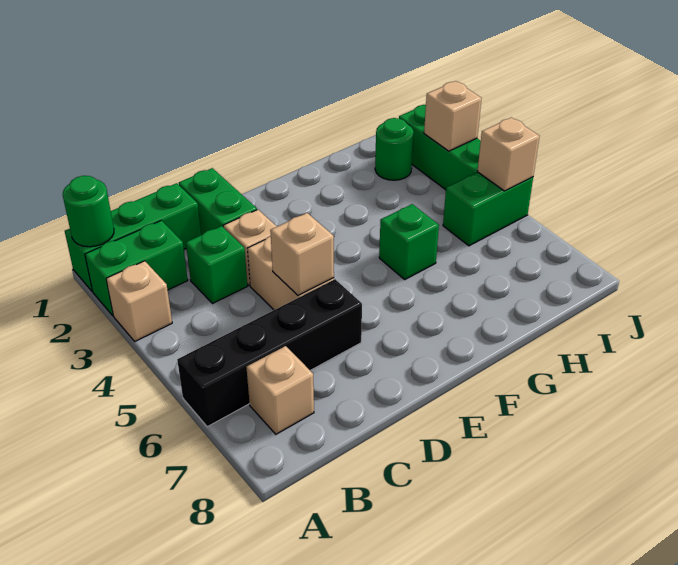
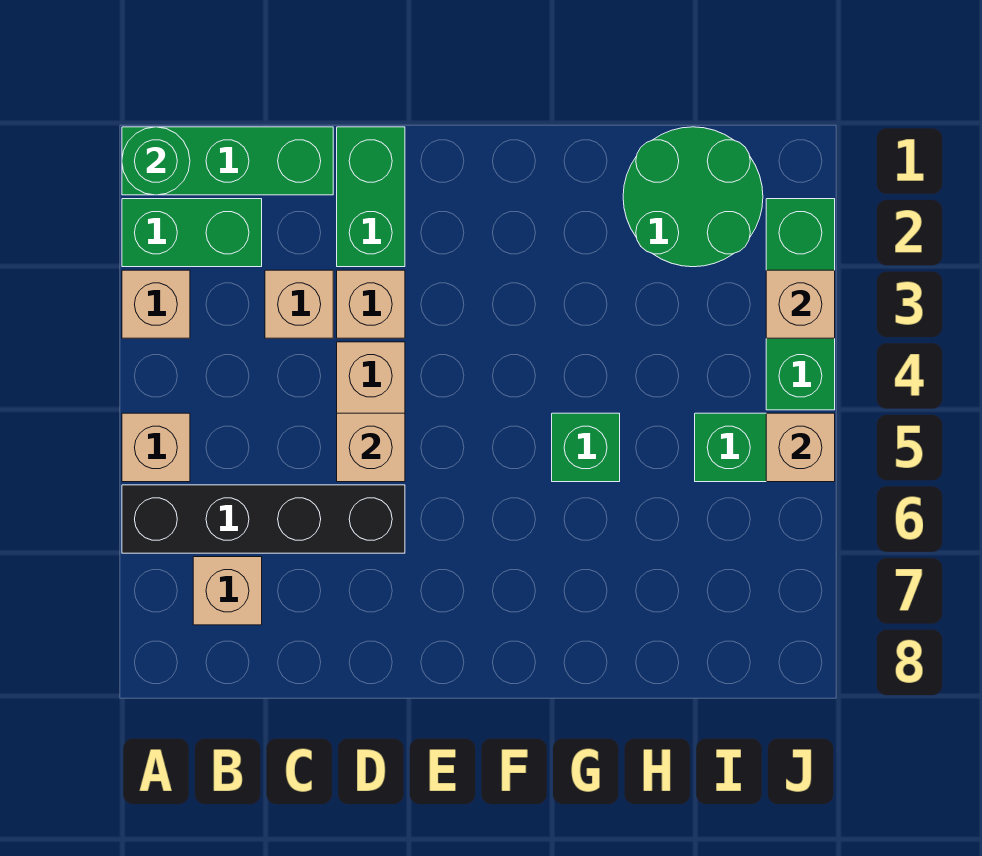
none -> tan brick A5 level 1
green brick C3 level 1 -> tan brick C3 level 1
green round brick I2 level 1 -> green round brick H1:I2 level 1

